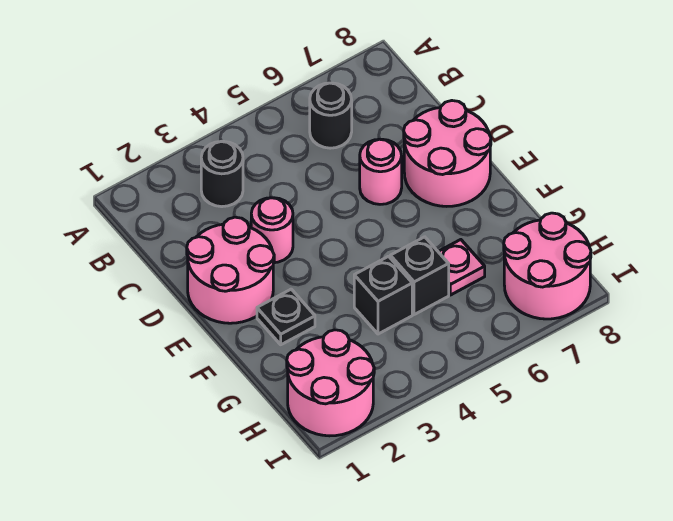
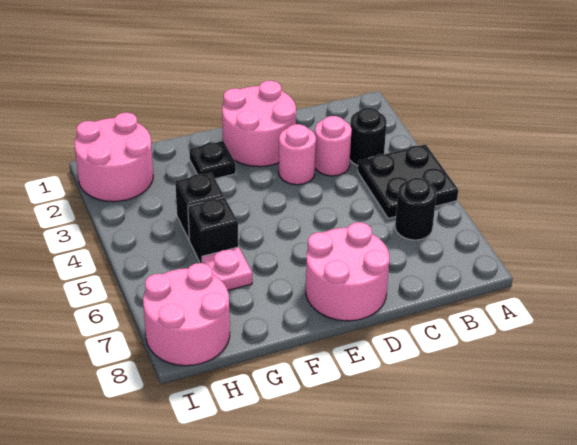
none -> black plate A4:B5 level 1
pink round brick D6 level 1 -> pink round brick C3 level 1

